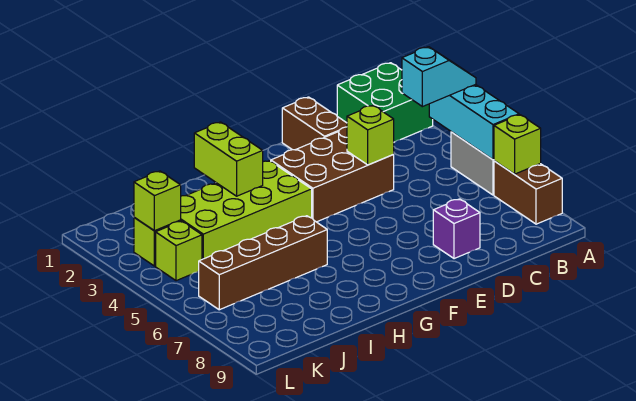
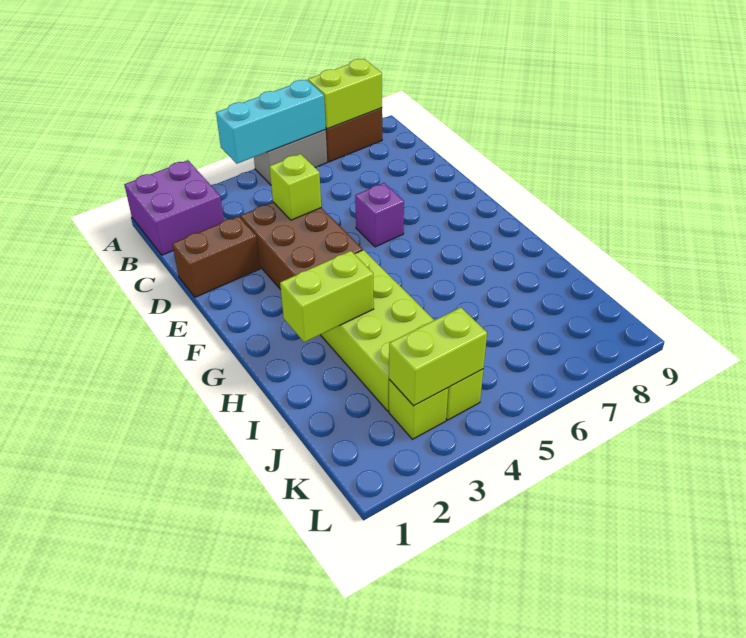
green brick A1:B2 level 1 -> purple brick A1:B2 level 1
cyan slope A4:B4 level 3 top B -> none
lime brick A7 level 2 -> lime brick A7:A8 level 2
purple brick D8 level 1 -> purple brick E6 level 1
brown brick H6:K6 level 1 -> none
lime brick K3 level 2 -> lime brick K3:K4 level 2

